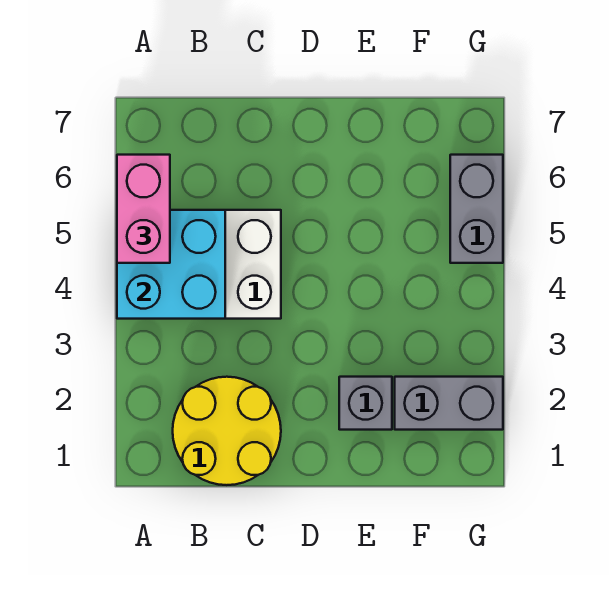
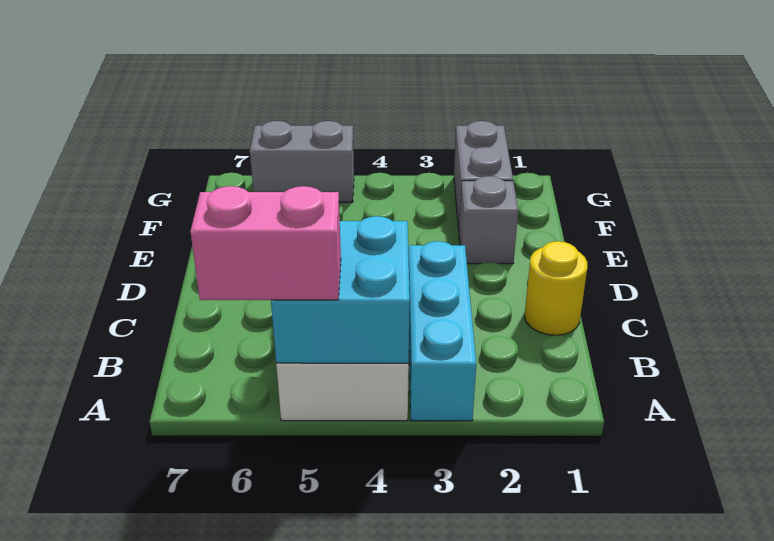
none -> cyan brick A3:C3 level 1
yellow round brick B1:C2 level 1 -> yellow round brick C1 level 1

